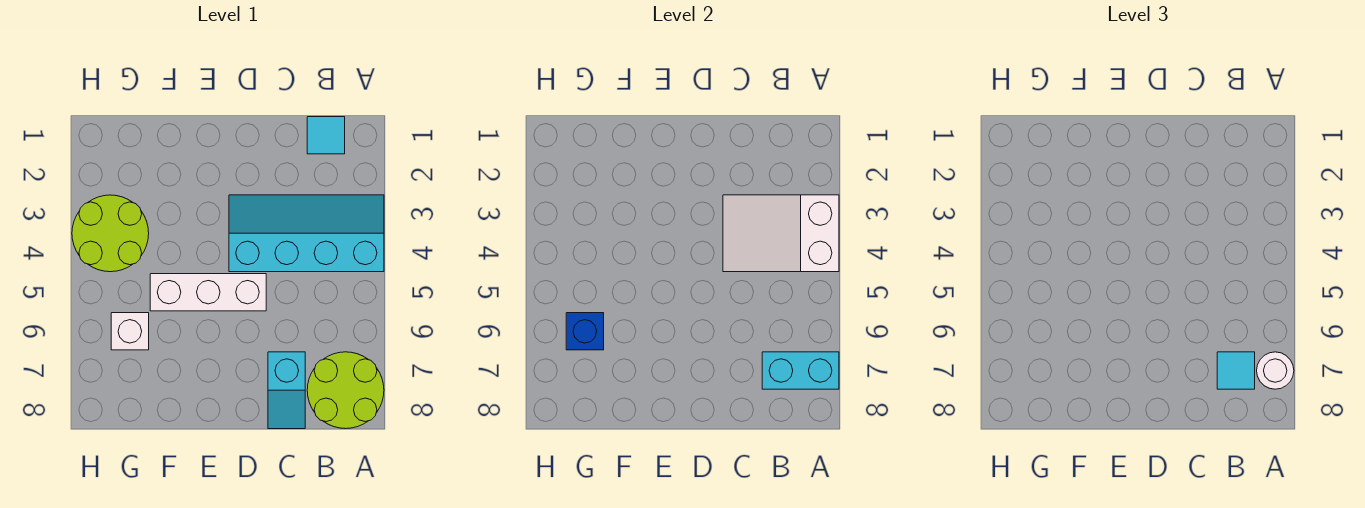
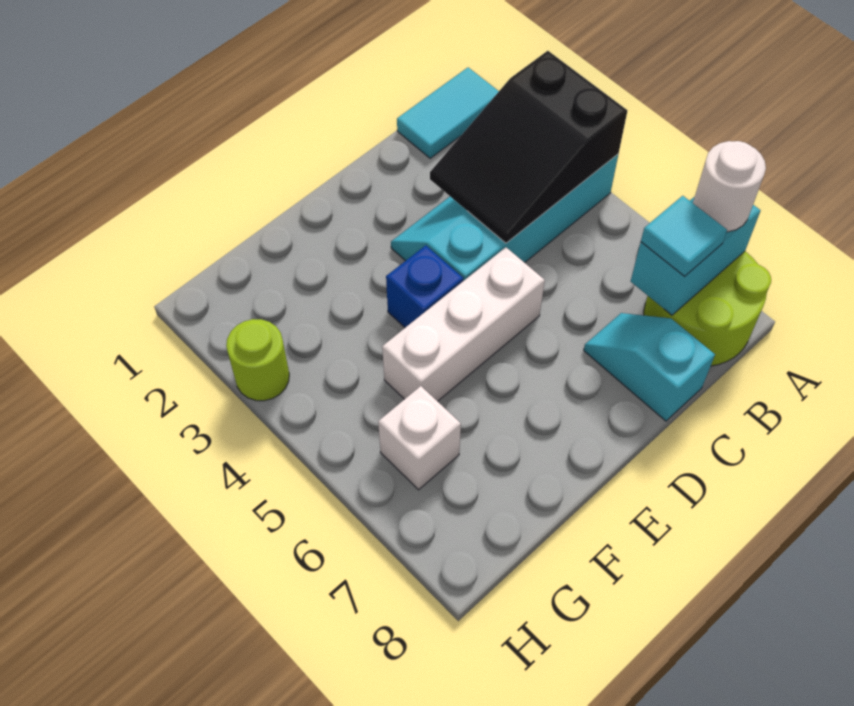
white slope A3:C4 level 2 top A -> black slope A3:C4 level 2 top A
cyan tile B1 level 1 -> cyan tile A1:B1 level 1
cyan slope C7:C8 level 1 top 7 -> cyan slope C7:C8 level 1 top 8
lime round brick G3:H4 level 1 -> lime round brick H3 level 1
blue brick G6 level 2 -> blue brick E4 level 1

